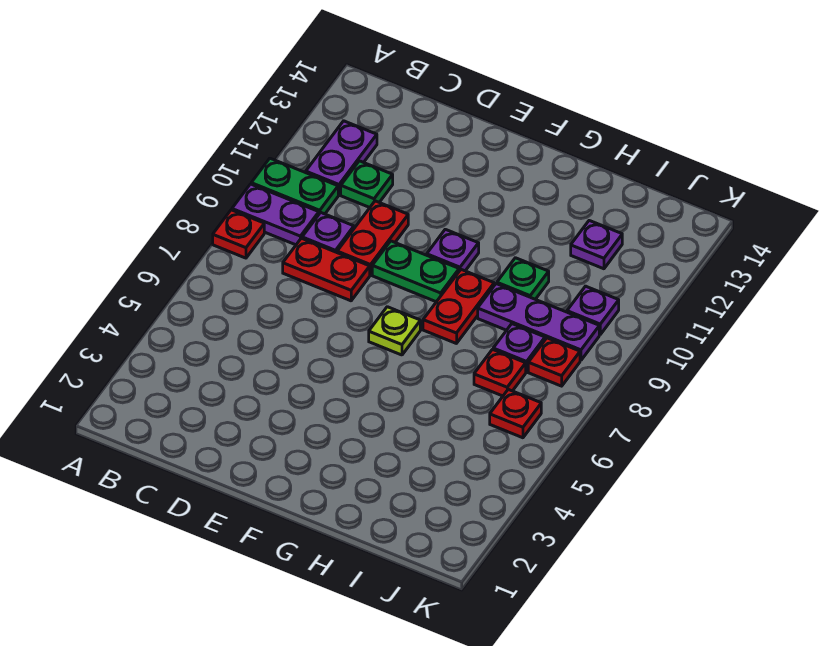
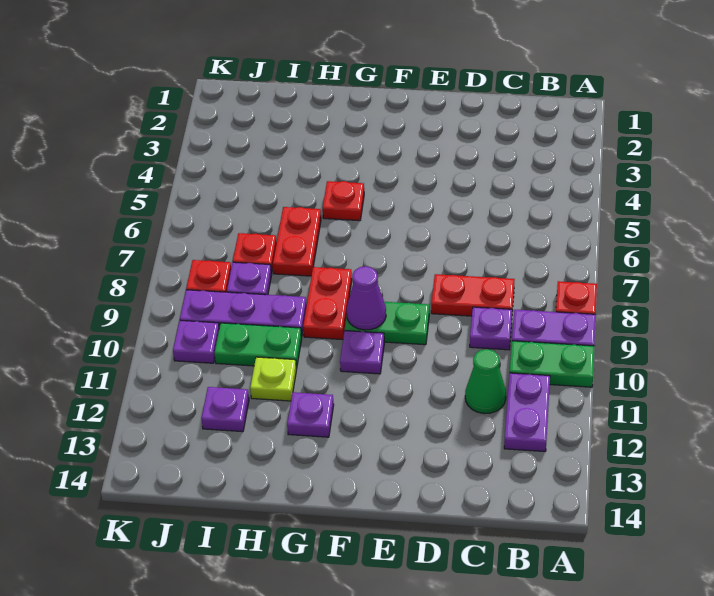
green plate C11 level 1 -> green cone C11 level 1
red plate D9:D10 level 1 -> red plate H6:H7 level 1
lime plate F7 level 1 -> lime plate H11 level 1
none -> purple cone F9 level 2
none -> purple plate G12 level 1
green plate H10 level 1 -> green plate H10:I10 level 1
red plate J6 level 1 -> red plate G5 level 1

